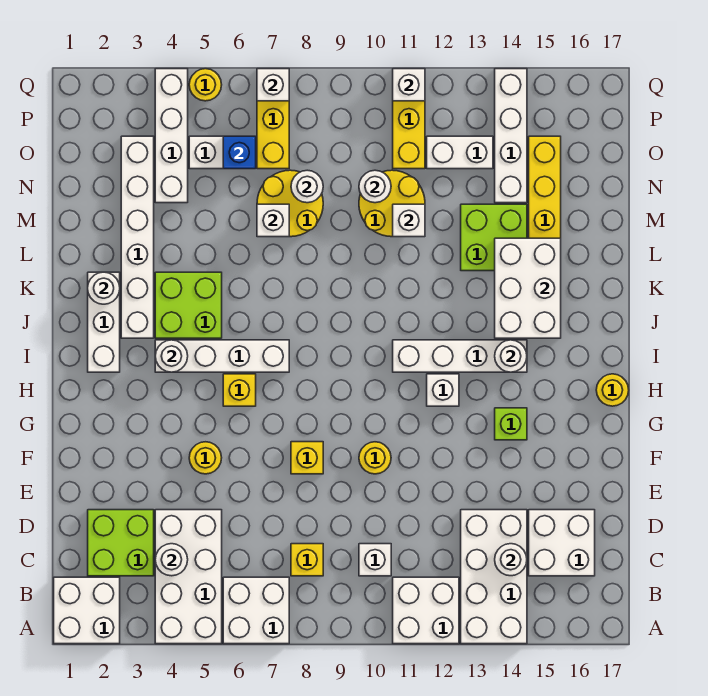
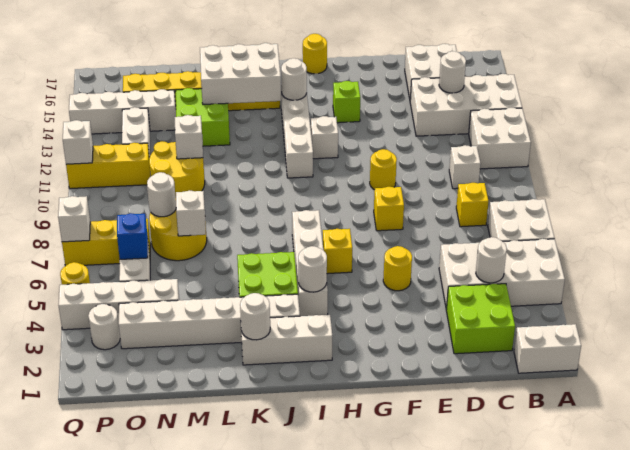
white brick A1:B2 level 1 -> white brick A1:B1 level 1
white round brick N10 level 2 -> white round brick P3 level 1

